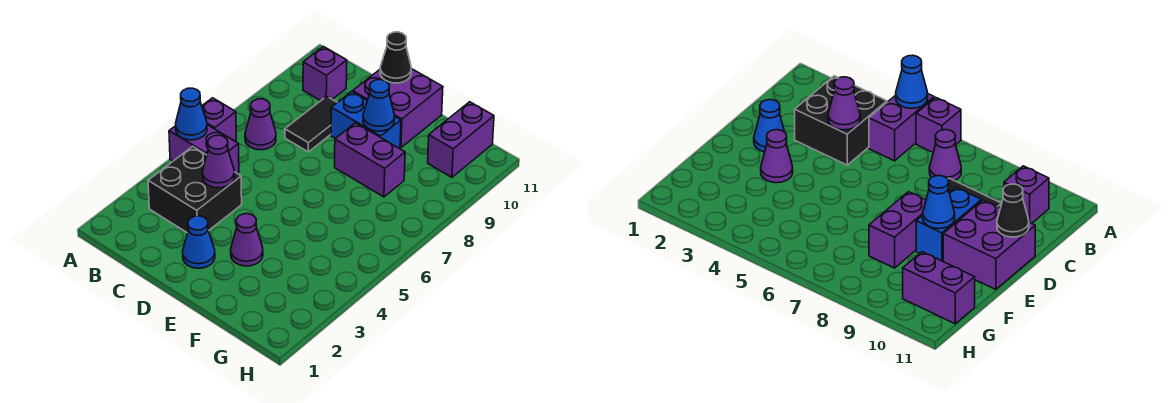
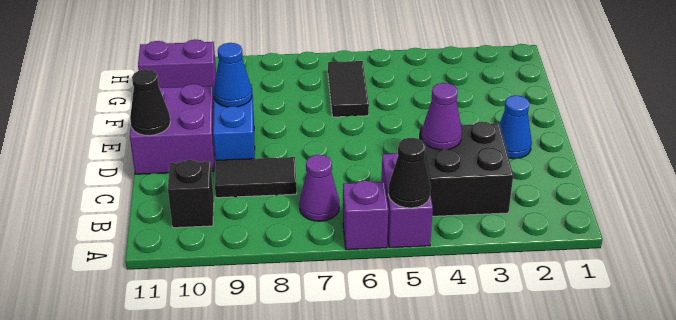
blue cone A5 level 2 -> black cone A5 level 2
purple brick B10 level 1 -> black brick B10 level 1
purple cone E3 level 1 -> none
purple brick E8:F8 level 1 -> none
none -> black tile F6:G6 level 1

